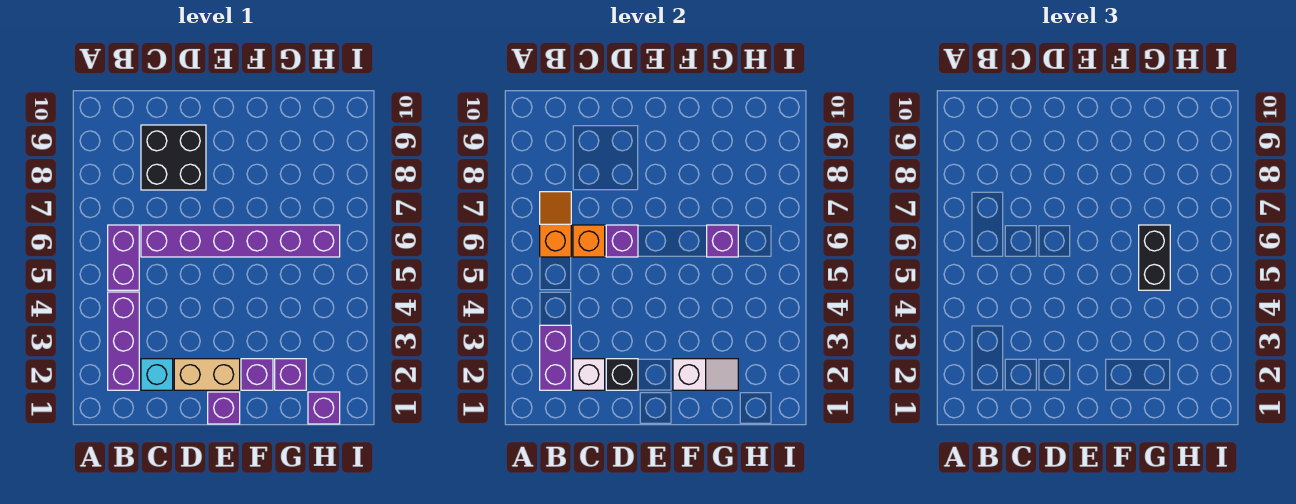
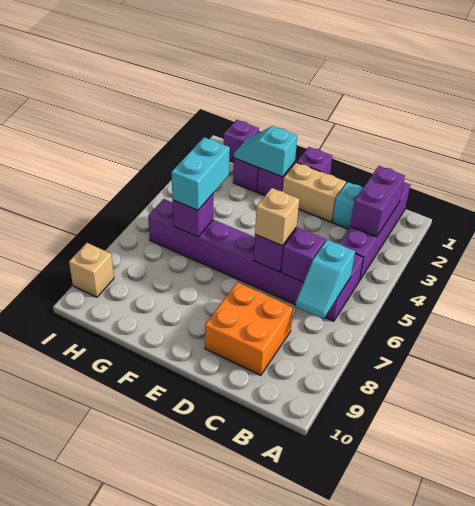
purple brick B2:B4 level 1 -> purple brick B1:B4 level 1
orange slope B6:B7 level 2 top 6 -> cyan slope B6:B7 level 2 top 6
white brick C2 level 2 -> none
orange brick C6 level 2 -> purple brick C6 level 2
black brick C8:D9 level 1 -> orange brick C8:D9 level 1
black brick D2 level 2 -> none
none -> tan brick D6 level 3
white slope F2:G2 level 2 top F -> cyan slope F2:G2 level 2 top F
black brick G5:G6 level 3 -> cyan brick G5:G6 level 3
none -> tan brick I9 level 1

